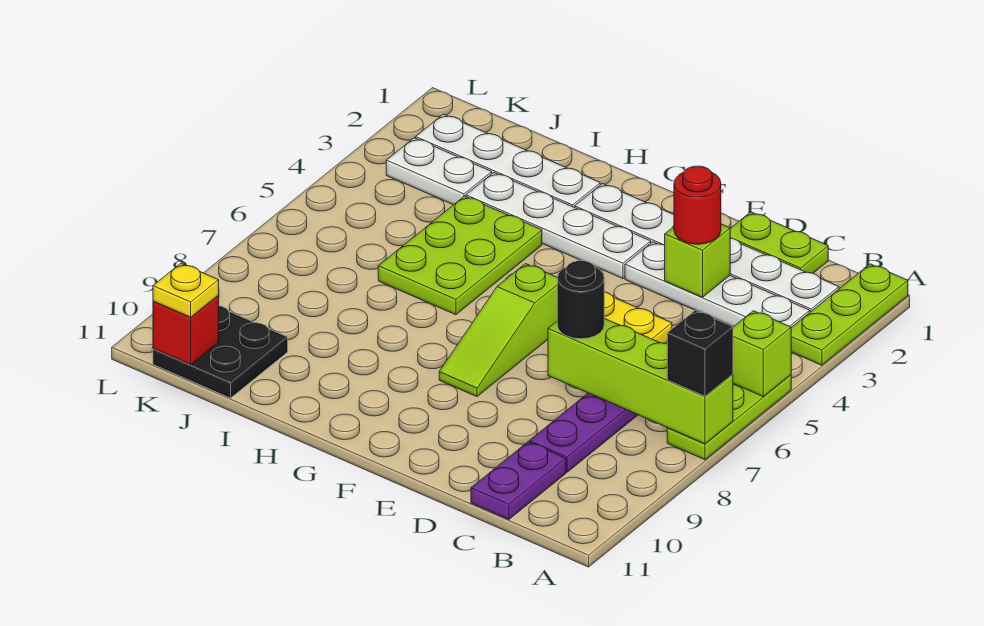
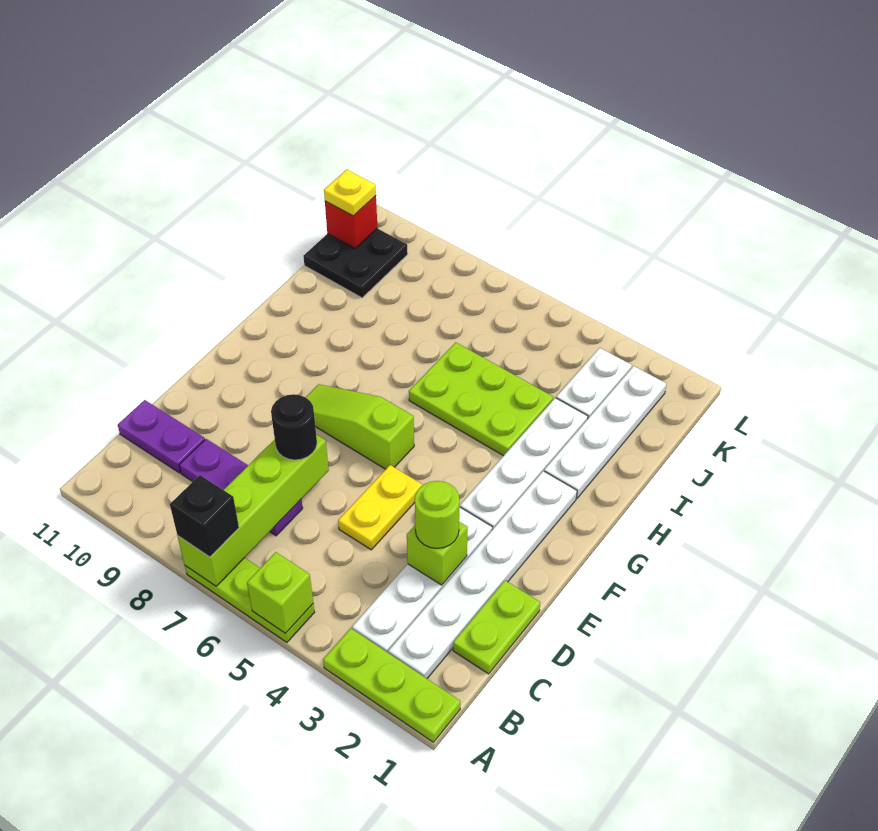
red round brick D3 level 3 -> lime round brick D3 level 3

